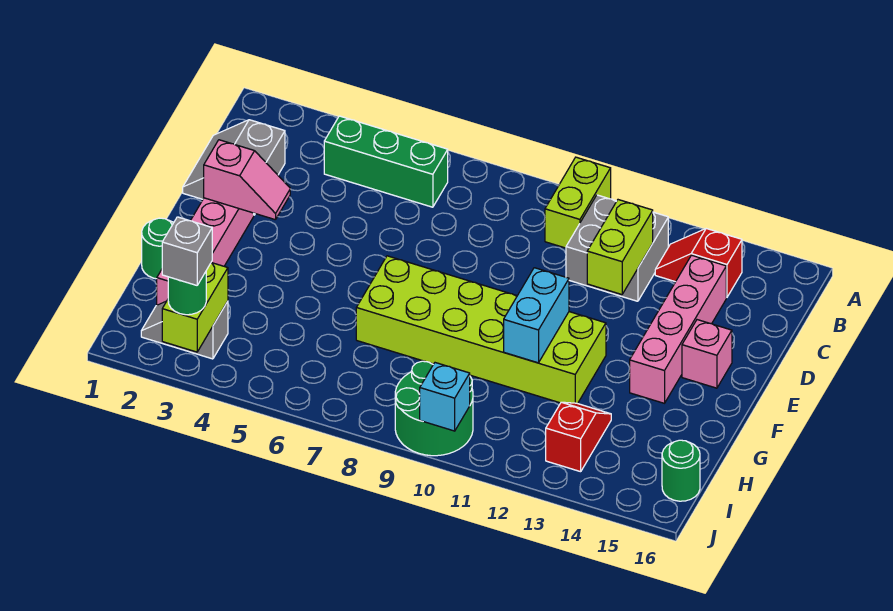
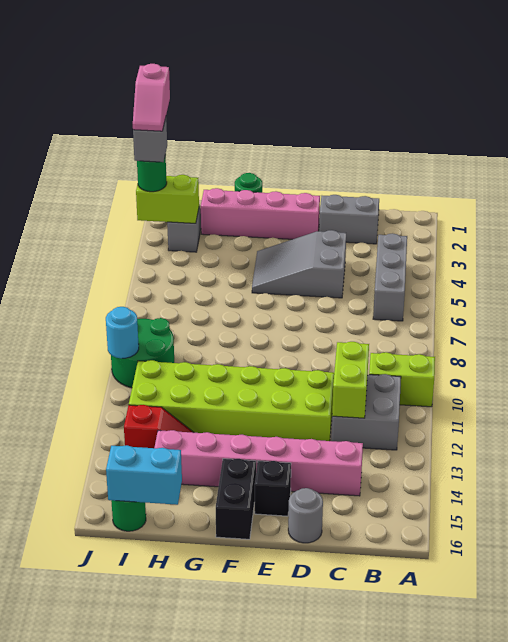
green brick B4:B6 level 1 -> grey brick B4:B6 level 1
red slope B13:B14 level 1 top 14 -> none
lime brick C12:D12 level 2 -> lime brick C11:C12 level 2
pink brick C14:F14 level 1 -> pink brick C14:H14 level 1
none -> grey slope D4:F5 level 1 top D
none -> grey round brick D16 level 1
pink slope E2:E3 level 2 top 2 -> pink slope J2:J3 level 5 top 2
pink brick E15 level 1 -> black brick E15 level 1
lime brick F7:G12 level 1 -> lime brick D11:I12 level 1
cyan brick F11:G11 level 2 -> cyan brick H16:I16 level 2
none -> black brick F15:F16 level 1
cyan brick J10 level 2 -> cyan round brick J10 level 2

